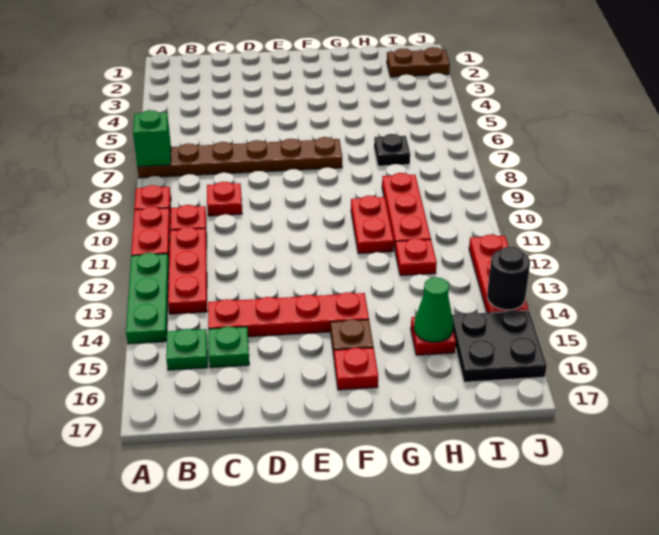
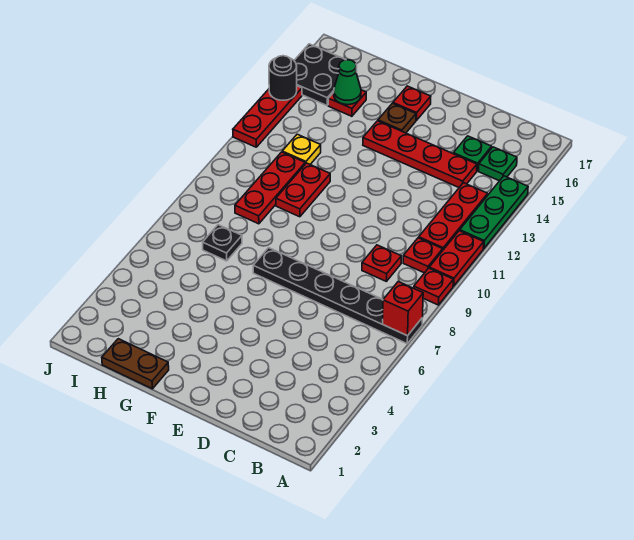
brown plate A7:F7 level 1 -> black plate A7:F7 level 1
green brick A7 level 2 -> red brick A7 level 2
red plate H12 level 1 -> yellow plate H12 level 1
brown plate I2:J2 level 1 -> brown plate G1:H1 level 1

